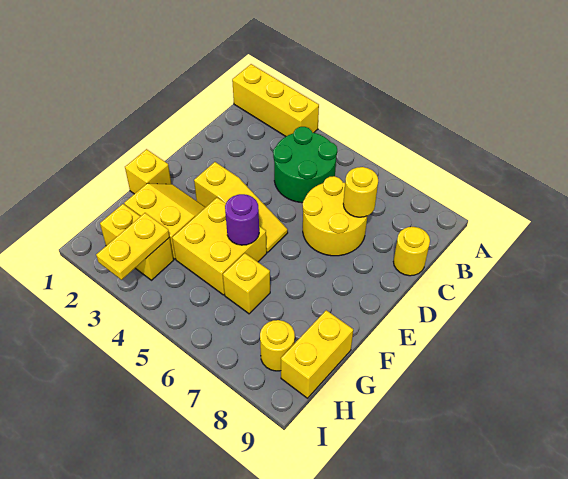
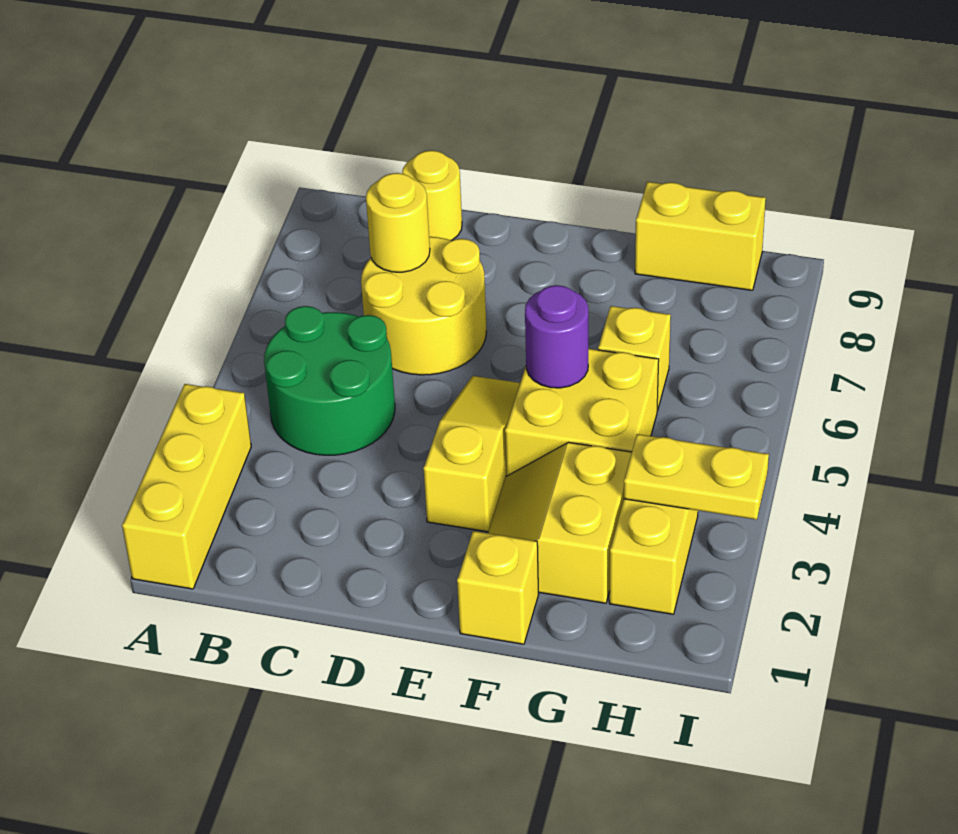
yellow round brick H8 level 1 -> none

